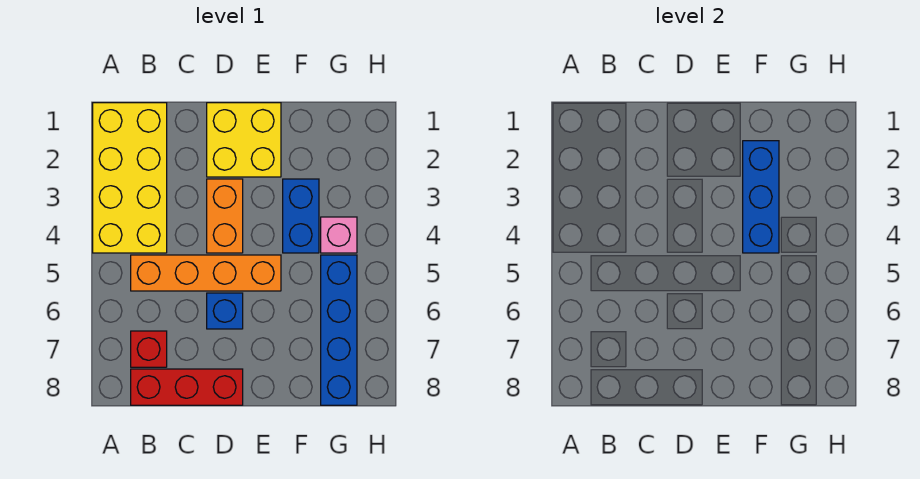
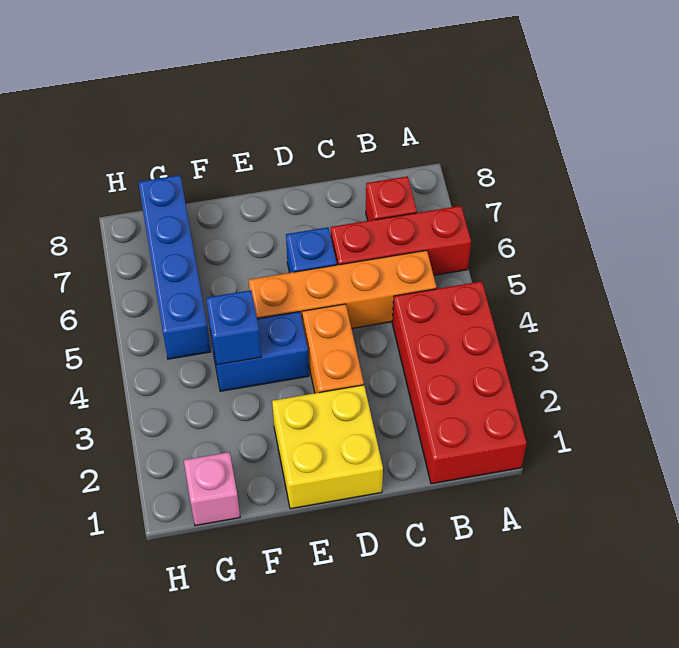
yellow brick A1:B4 level 1 -> red brick A1:B4 level 1
red brick B8:D8 level 1 -> red brick A6:C6 level 1
blue brick F2:F4 level 2 -> blue brick F4 level 2
blue brick F3:F4 level 1 -> blue brick E4:F4 level 1
pink brick G4 level 1 -> pink brick G1 level 1

